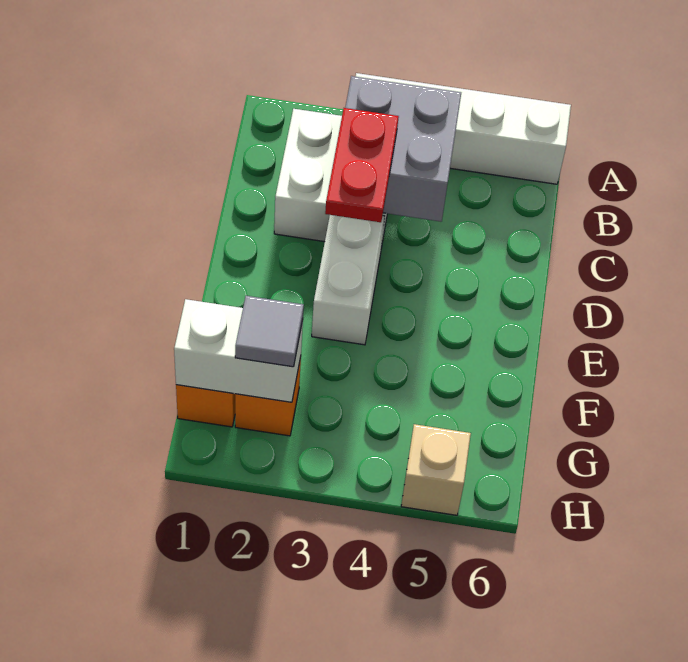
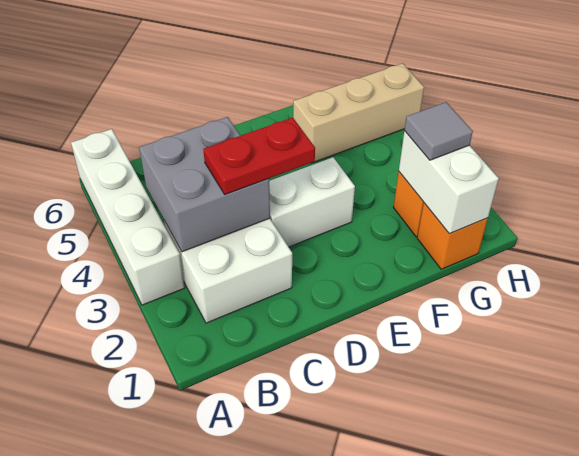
tan brick H5 level 1 -> tan brick F5:H5 level 1

